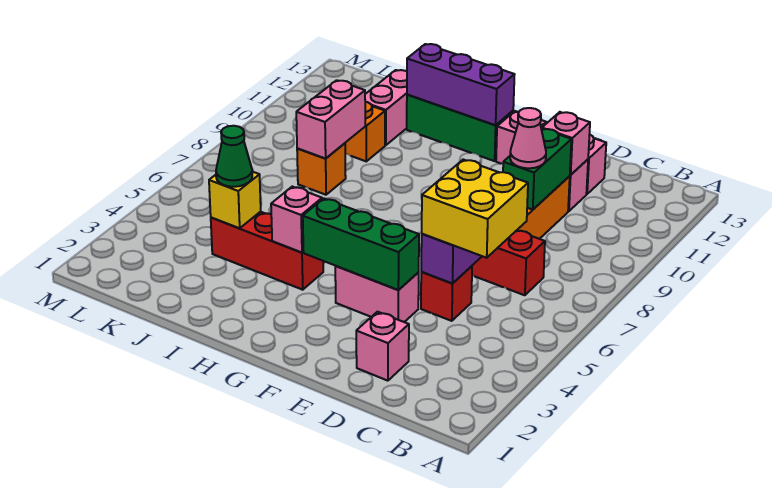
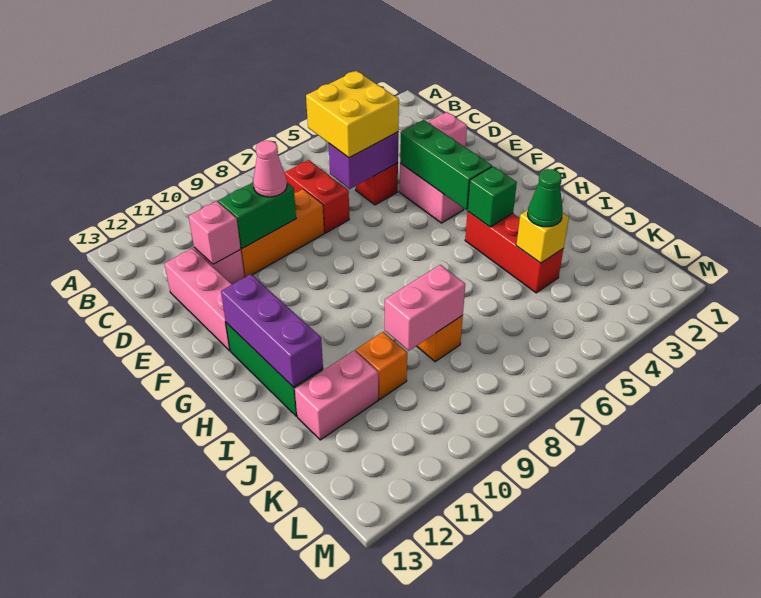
pink brick H4 level 2 -> green brick H4 level 2

